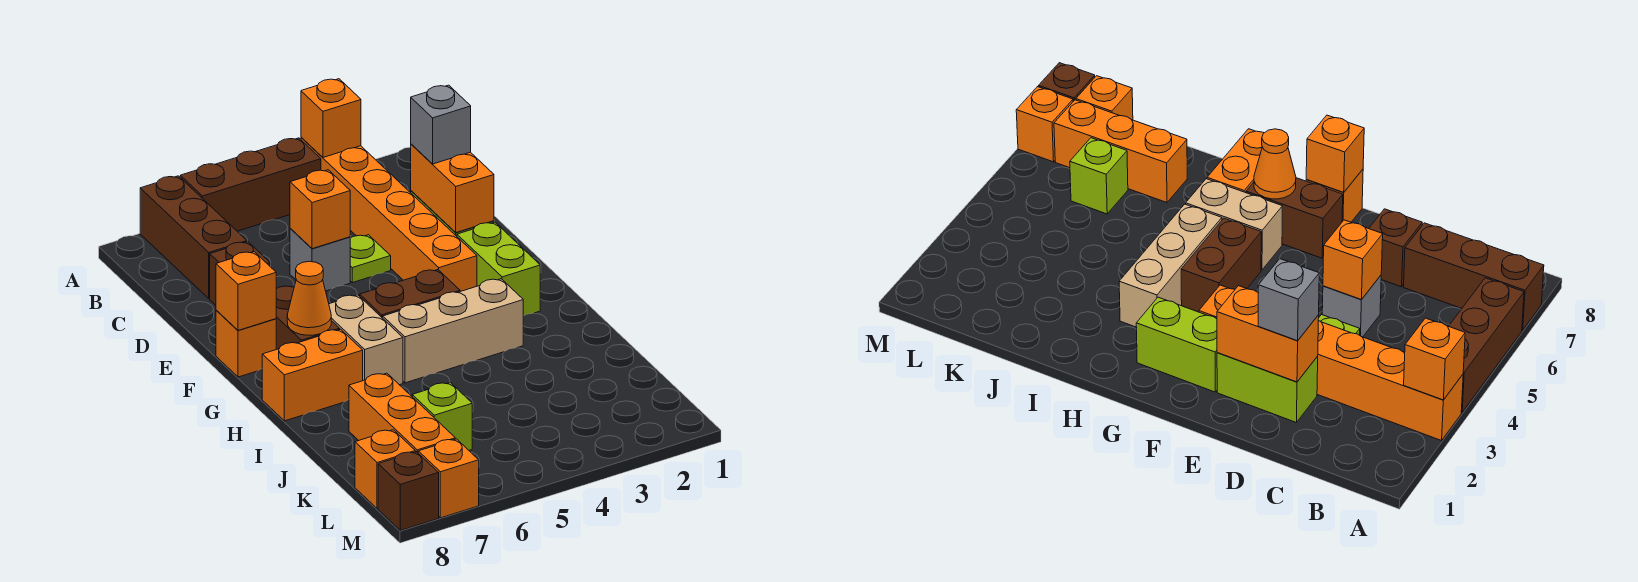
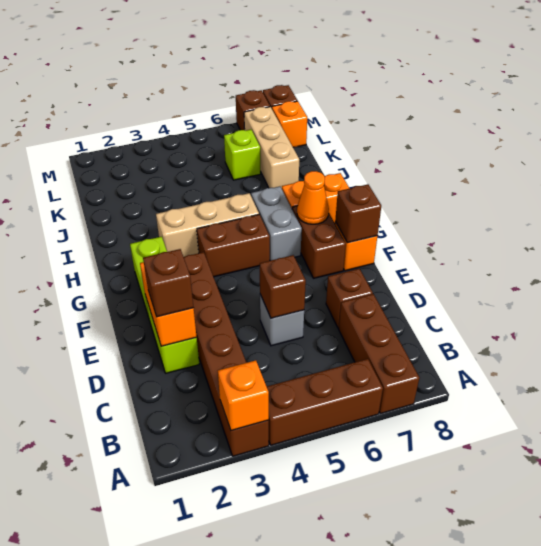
orange brick A3:F3 level 1 -> brown brick A3:F3 level 1
grey brick D2 level 3 -> brown brick D2 level 3
lime plate D4 level 1 -> none
orange brick D5 level 2 -> brown brick D5 level 2
orange brick F8 level 2 -> brown brick F8 level 2
tan brick G6:H6 level 1 -> grey brick G6:H6 level 1
orange brick J7:L7 level 1 -> tan brick J7:L7 level 1
orange brick M7 level 1 -> brown brick M7 level 1

